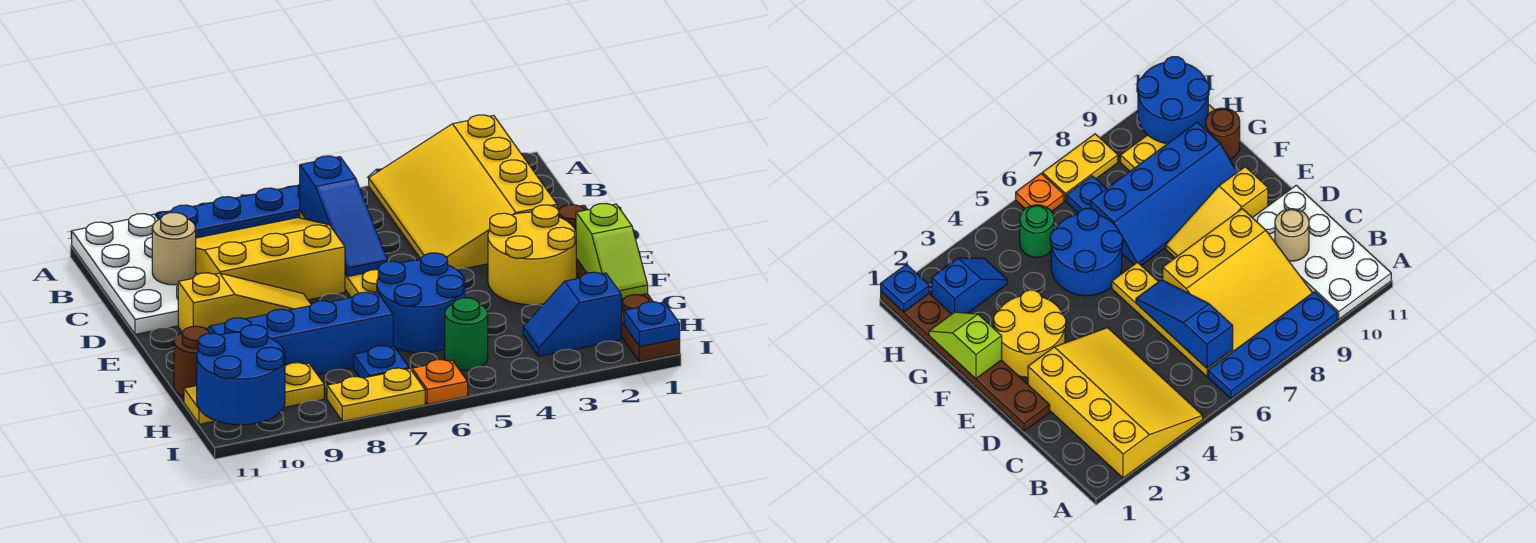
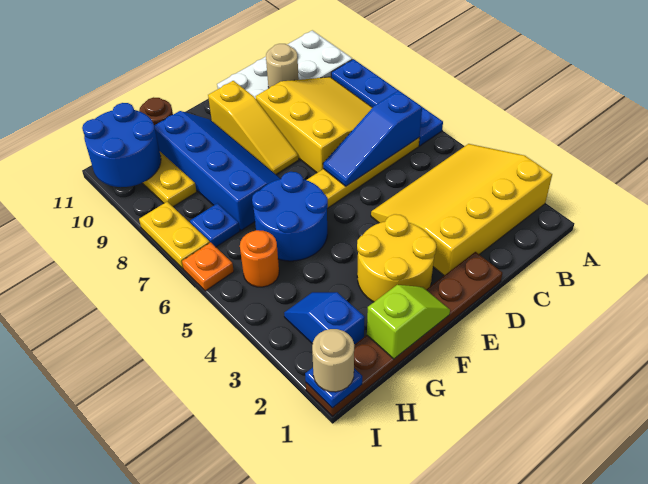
lime slope F1:G1 level 2 top F -> lime slope F1:G1 level 2 top G
green round brick H5 level 1 -> orange round brick H5 level 1
none -> tan round brick I1 level 3

